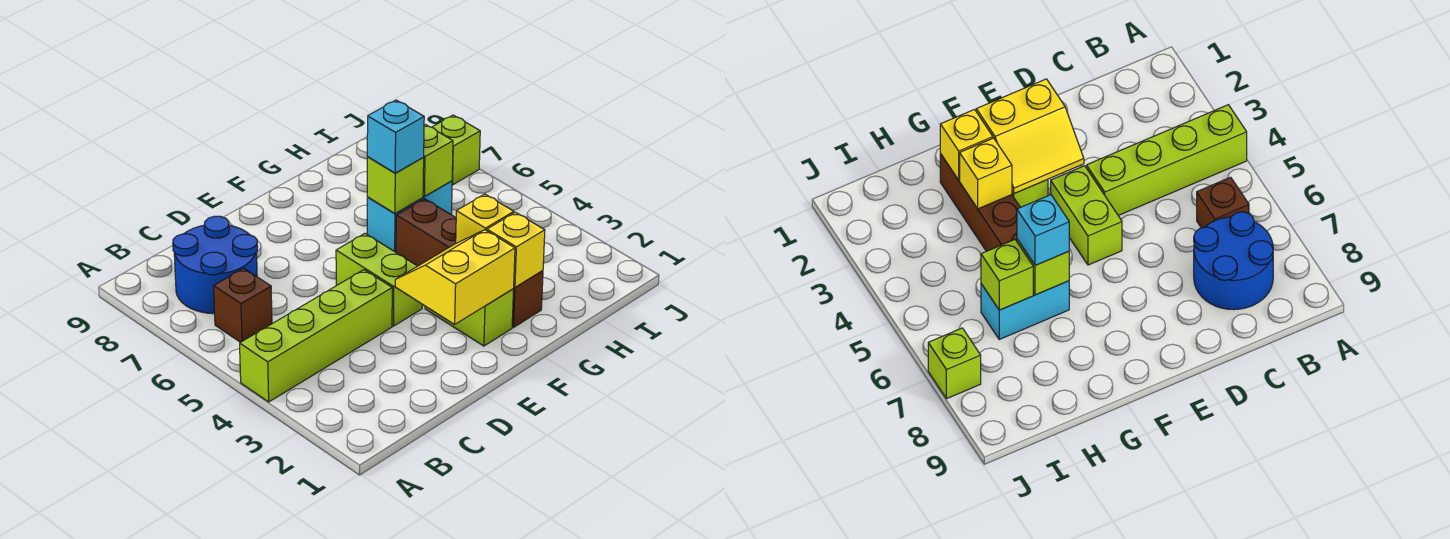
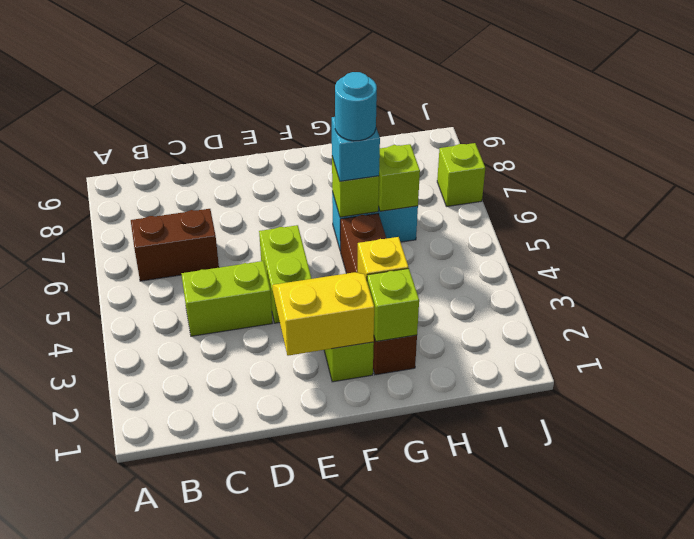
lime brick A4:D4 level 1 -> lime brick C4:D4 level 1
brown brick B6 level 1 -> brown brick B6:C6 level 1
blue round brick B7:C8 level 1 -> none
yellow brick G2 level 2 -> lime brick G2 level 2
none -> cyan round brick G6 level 4

